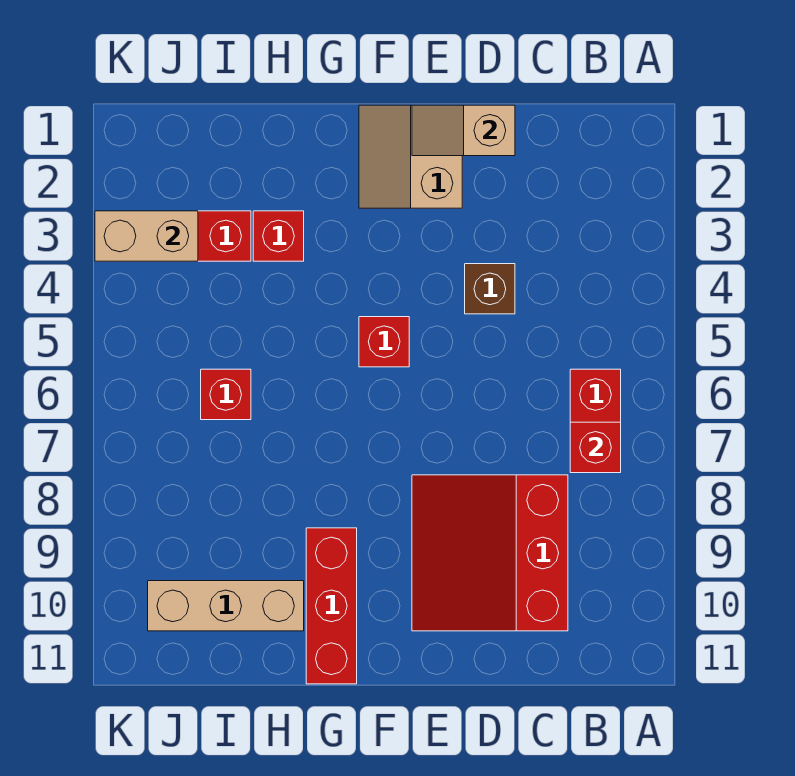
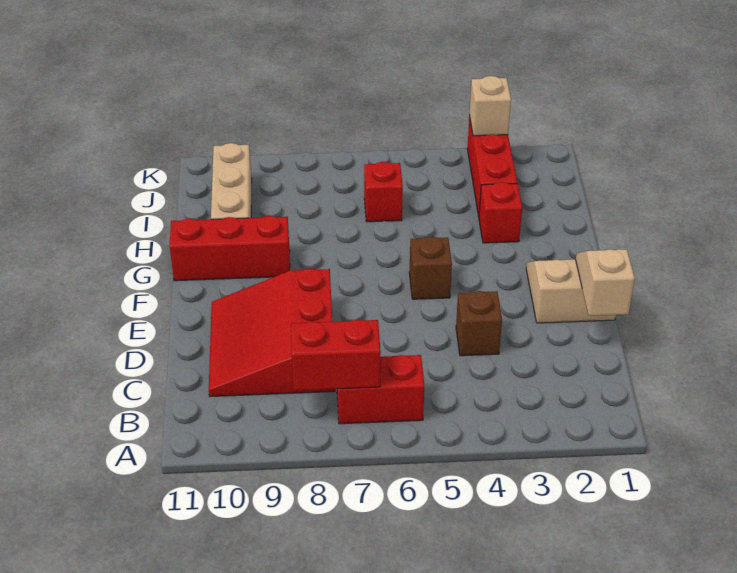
red brick B7 level 2 -> red brick B7:B8 level 2
red slope C8:E10 level 1 top C -> red slope C8:E10 level 1 top 8
red brick F5 level 1 -> brown brick F5 level 1
tan brick J3:K3 level 2 -> tan brick K3 level 2

